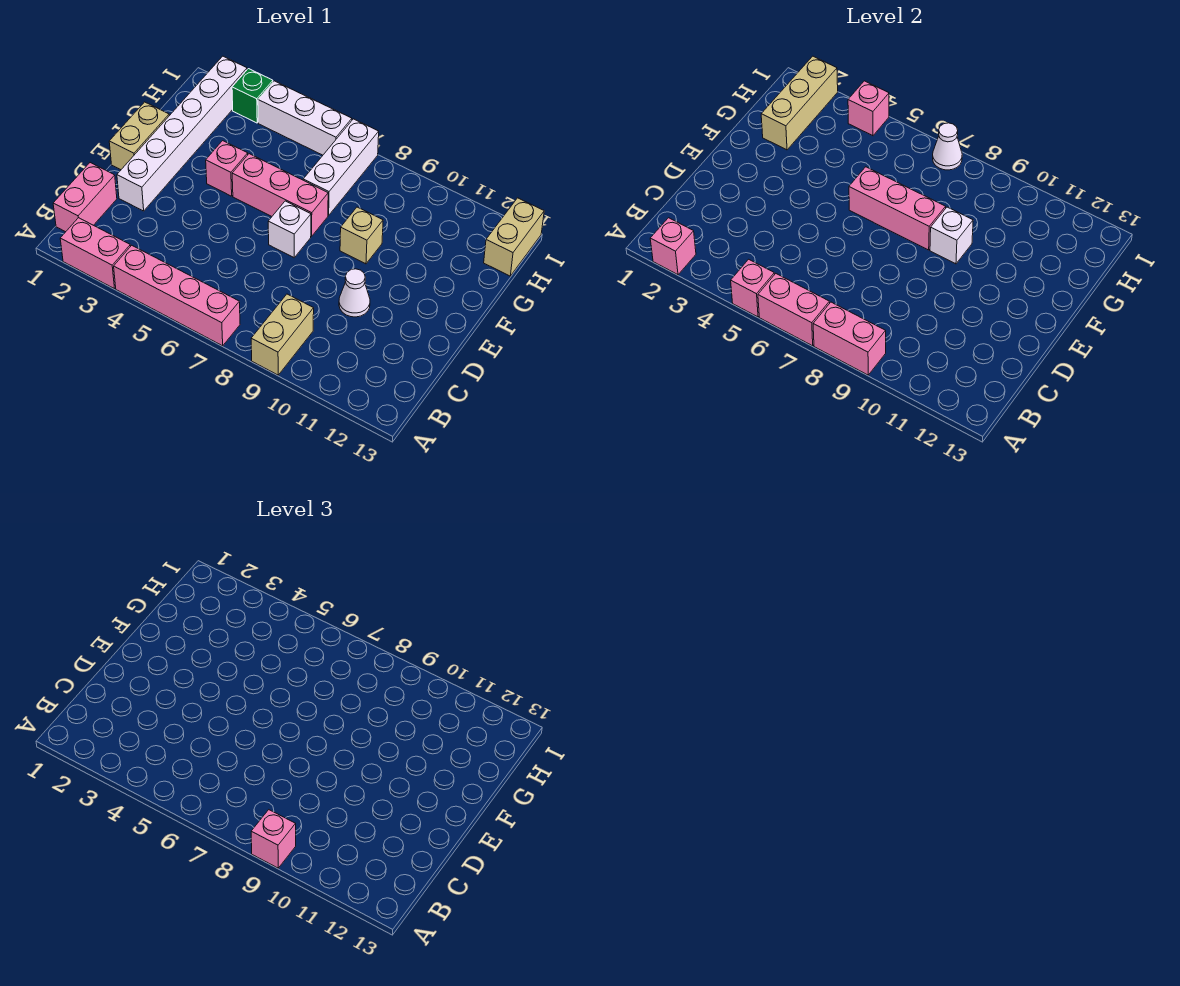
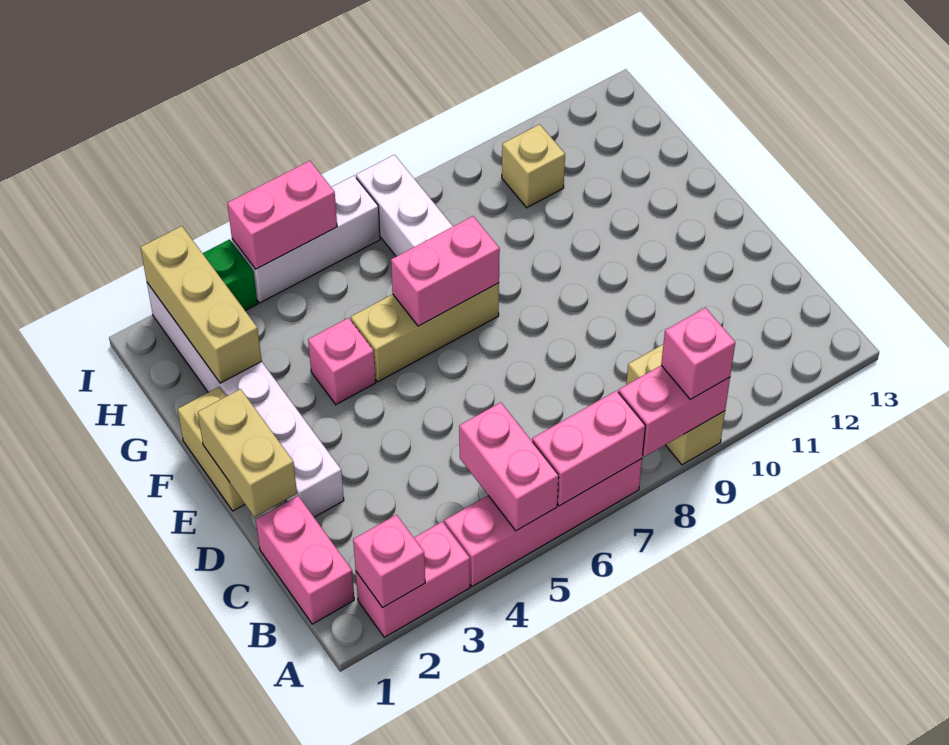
pink brick A5 level 2 -> pink brick A5:B5 level 2
white cone D10 level 1 -> none
white brick E7 level 1 -> none
pink brick F5:F7 level 1 -> tan brick F5:F7 level 1
pink brick F6:F8 level 2 -> pink brick F6:F7 level 2
tan brick F9 level 1 -> tan brick H10 level 1
white brick F9 level 2 -> none
tan brick H13:I13 level 1 -> tan brick D1:E1 level 2
pink brick I4 level 2 -> pink brick I4:I5 level 2
white cone I7 level 2 -> none

